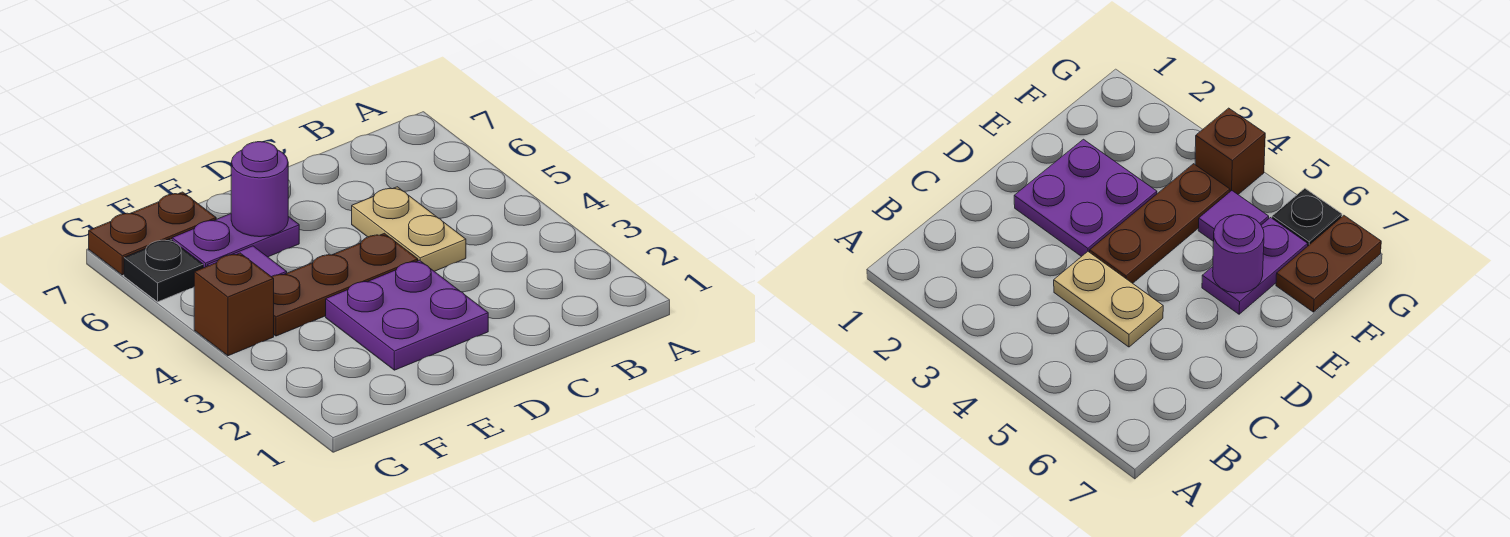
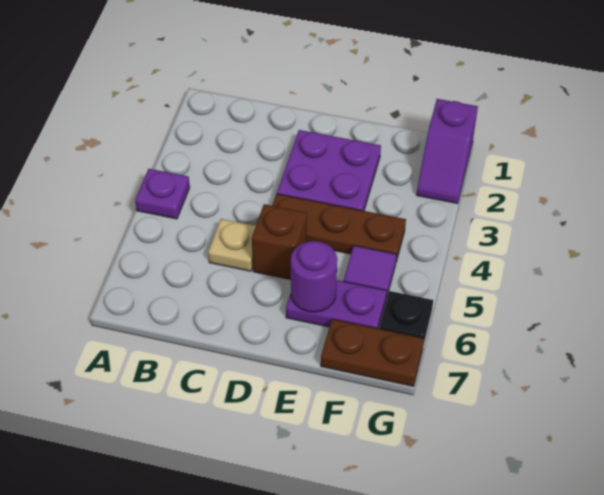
none -> purple plate A4 level 1
tan plate C4:C5 level 1 -> tan plate C5 level 1
none -> purple slope G1:G2 level 1 top 1
brown brick G4 level 1 -> brown brick D5 level 1

